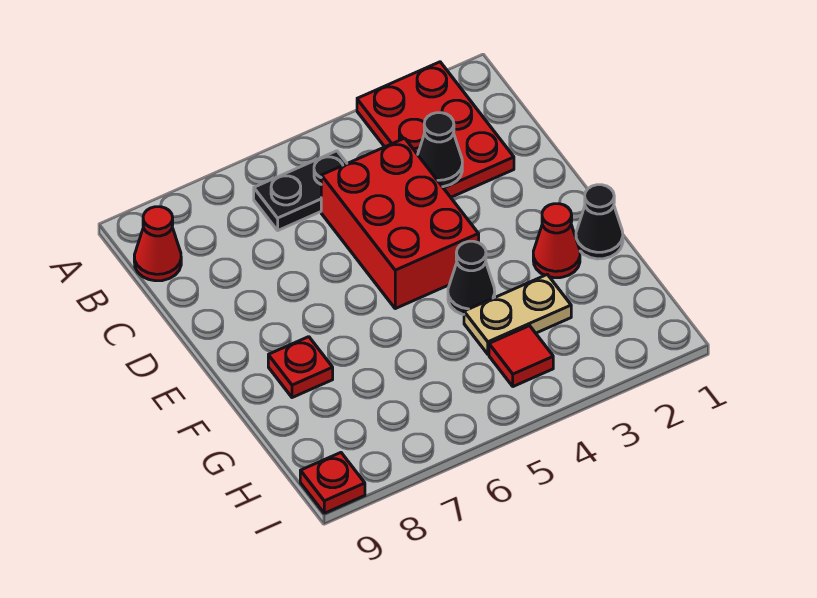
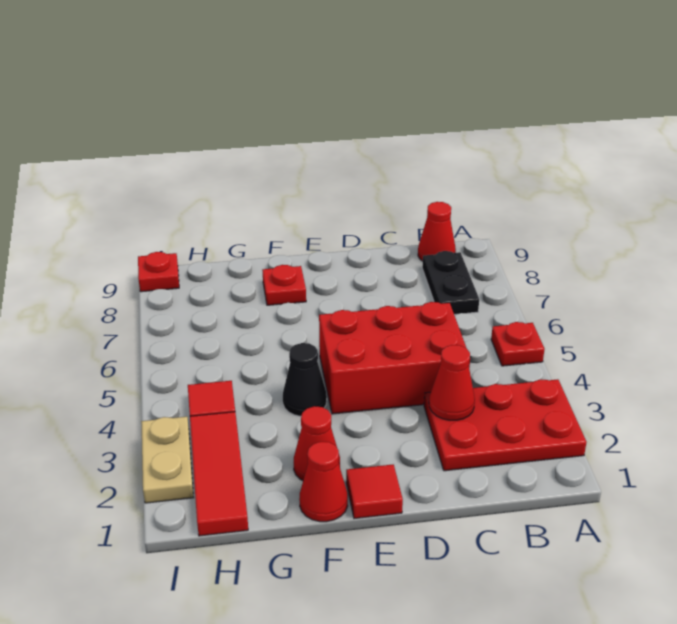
none -> red plate A5 level 1
black plate B5:B6 level 1 -> black plate B7:B8 level 1
black cone C3 level 2 -> red cone C3 level 2
none -> red tile E1 level 1
black cone F1 level 1 -> red cone F1 level 1
tan plate G3:G4 level 1 -> tan plate I2:I3 level 1
none -> red tile H1:H3 level 1

